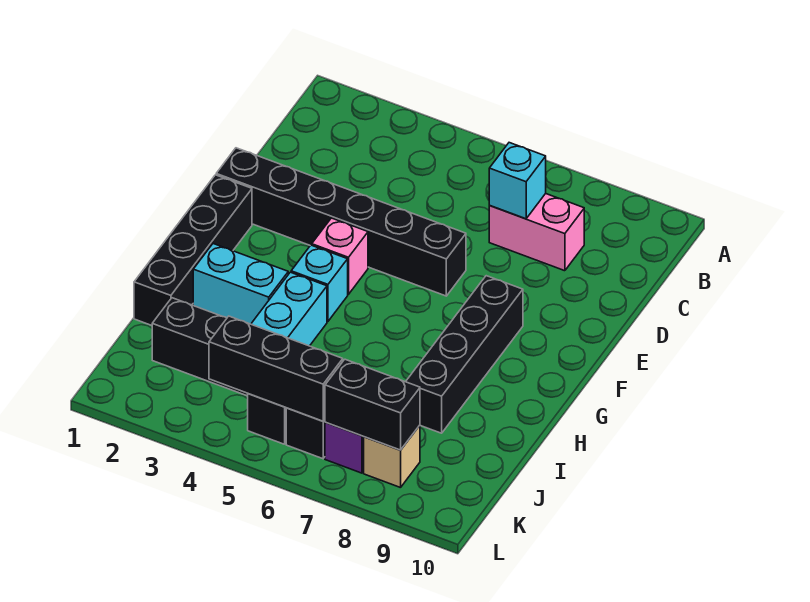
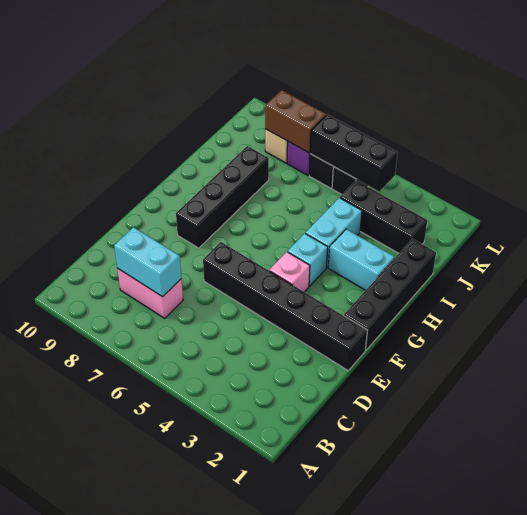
cyan brick C7 level 2 -> cyan brick C7:C8 level 2
black brick K7:K8 level 2 -> brown brick K7:K8 level 2

